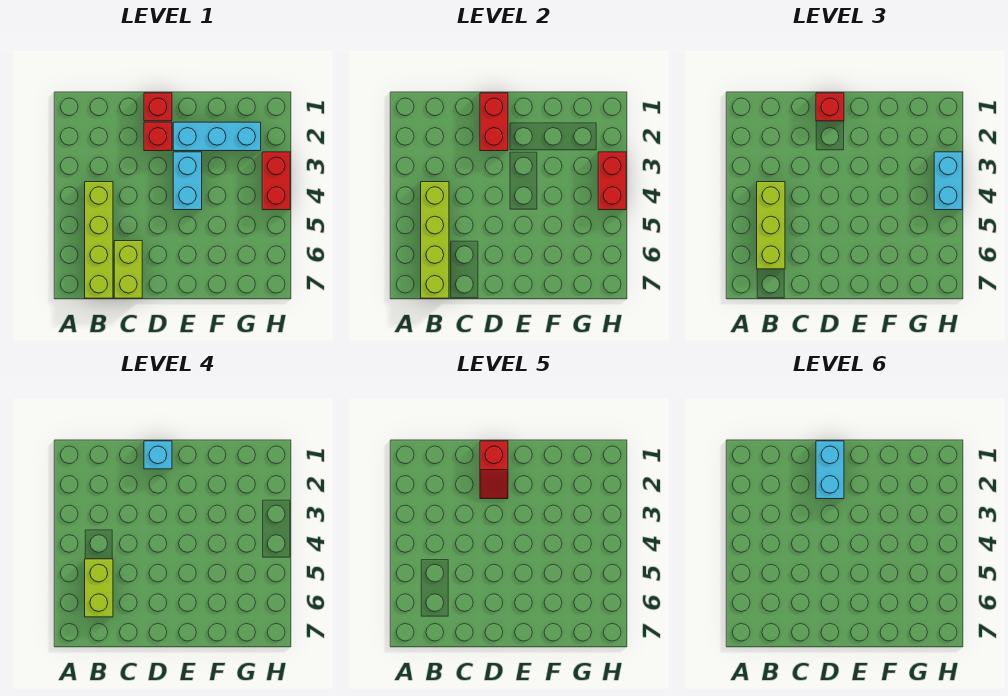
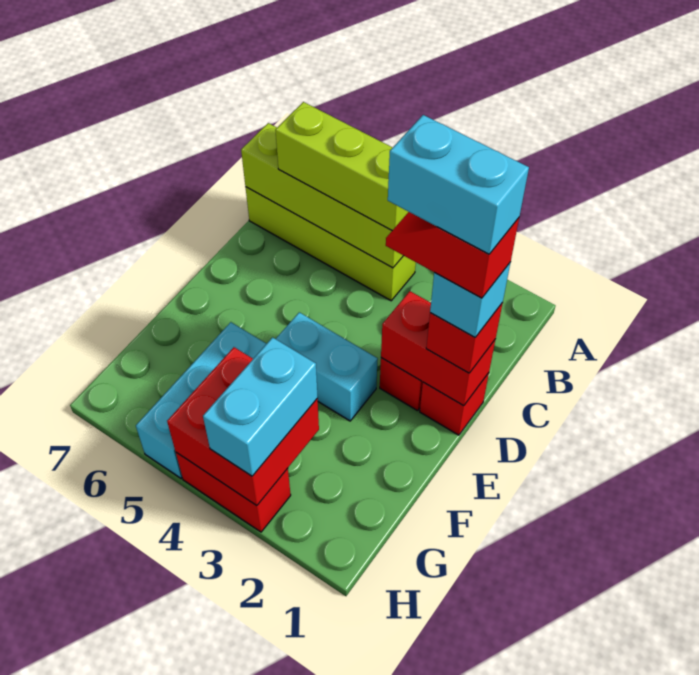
lime brick B5:B6 level 4 -> none
lime brick C6:C7 level 1 -> none
cyan brick E2:G2 level 1 -> cyan brick F5:H5 level 1
red brick H3:H4 level 2 -> red brick G3:H4 level 2
cyan brick H3:H4 level 3 -> cyan brick G3:H3 level 3

